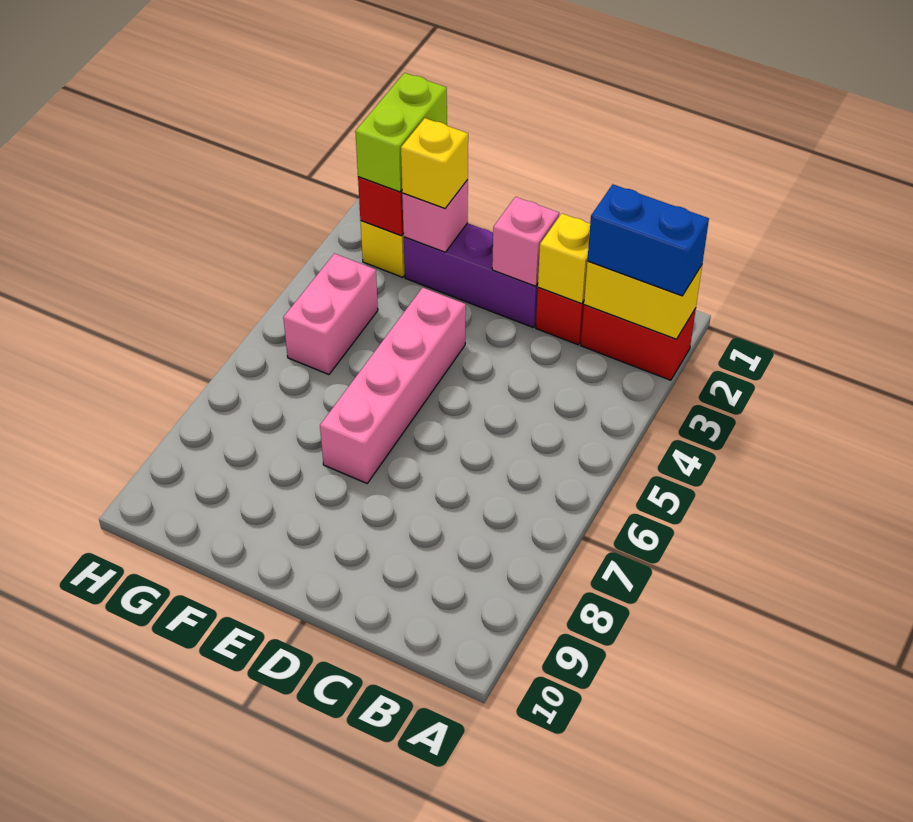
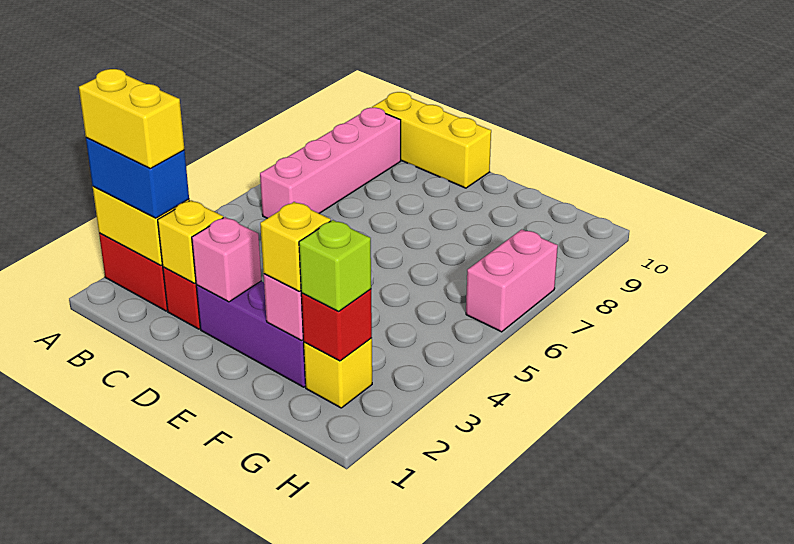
none -> yellow brick A2:B2 level 4
none -> yellow brick B10:D10 level 1
pink brick E4:E7 level 1 -> pink brick B6:B9 level 1
lime brick G1:G2 level 3 -> lime brick G2 level 3
pink brick G4:G5 level 1 -> pink brick H6:H7 level 1

